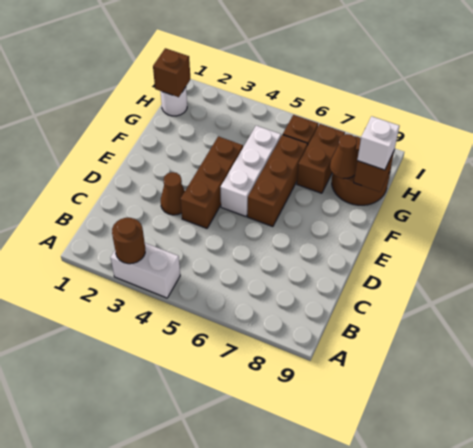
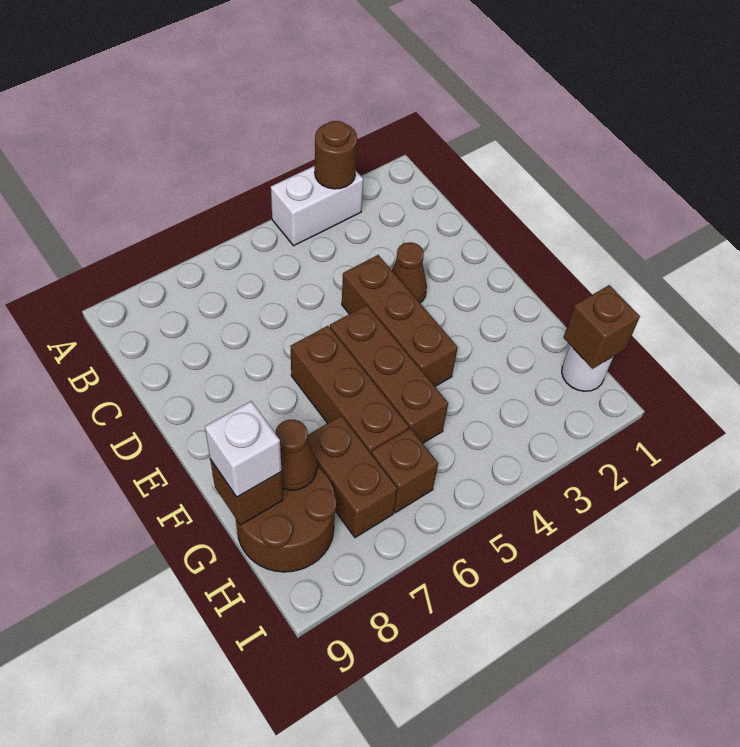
white brick E5:G5 level 1 -> brown brick E5:G5 level 1

